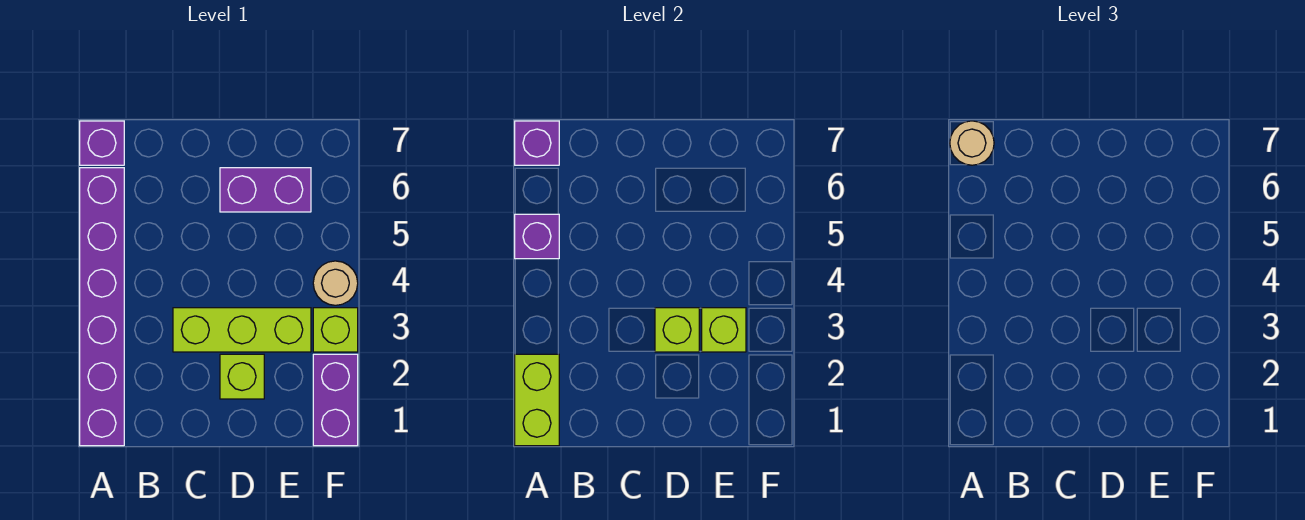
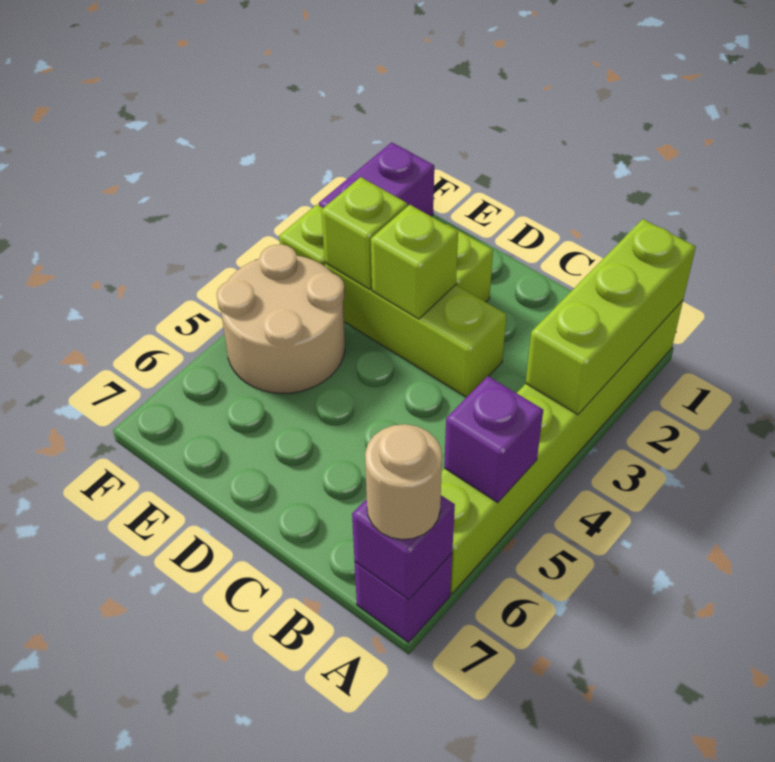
purple brick A1:A6 level 1 -> lime brick A1:A6 level 1
lime brick A1:A2 level 2 -> lime brick A1:A3 level 2
purple brick D6:E6 level 1 -> none
tan round brick F4 level 1 -> tan round brick E4:F5 level 1

